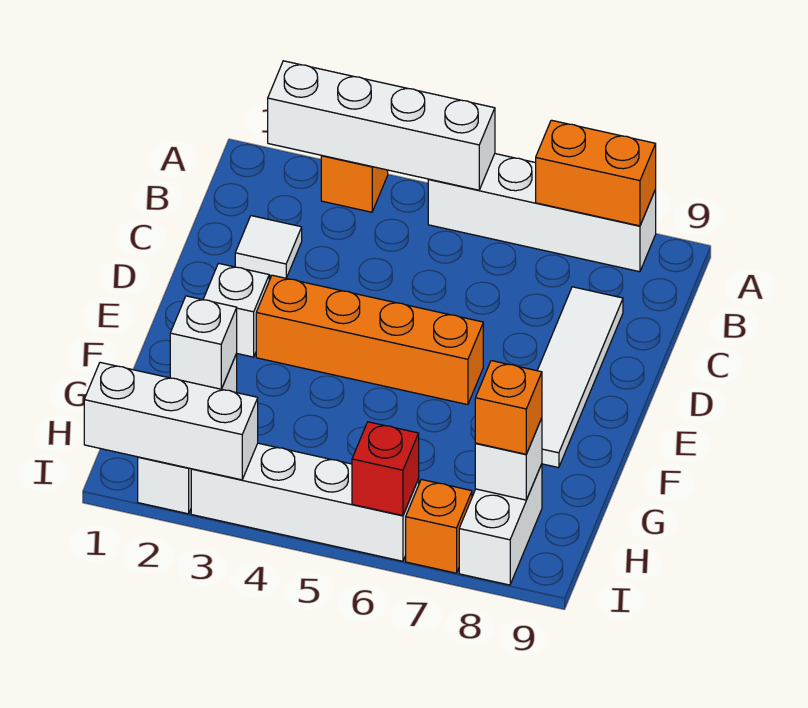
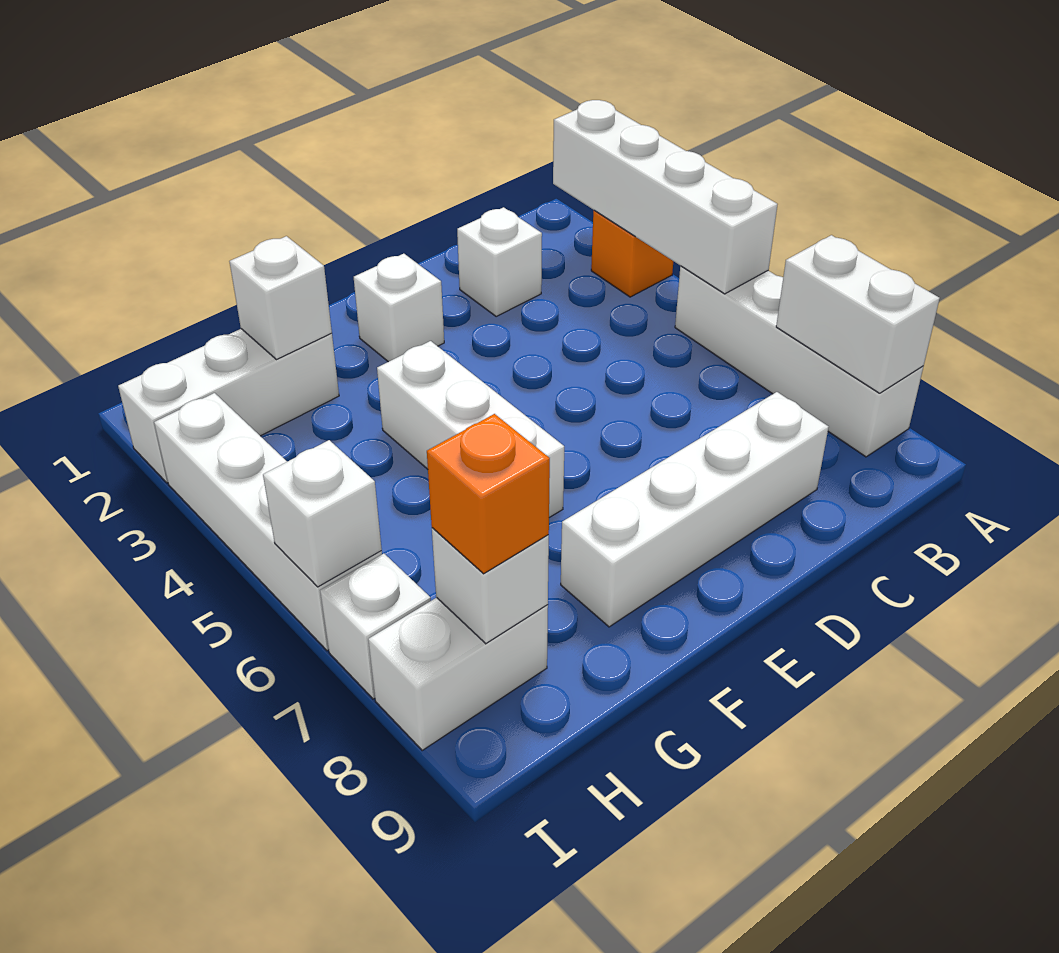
orange brick A7:A8 level 2 -> white brick A7:A8 level 2
white tile C2 level 1 -> white brick C2 level 1
white tile C8:F8 level 1 -> white brick C8:F8 level 1
orange brick E3:E6 level 1 -> none
white brick I1:I3 level 2 -> white brick F4:F6 level 1
red brick I6 level 2 -> white brick I6 level 2
orange brick I7 level 1 -> white brick I7 level 1

